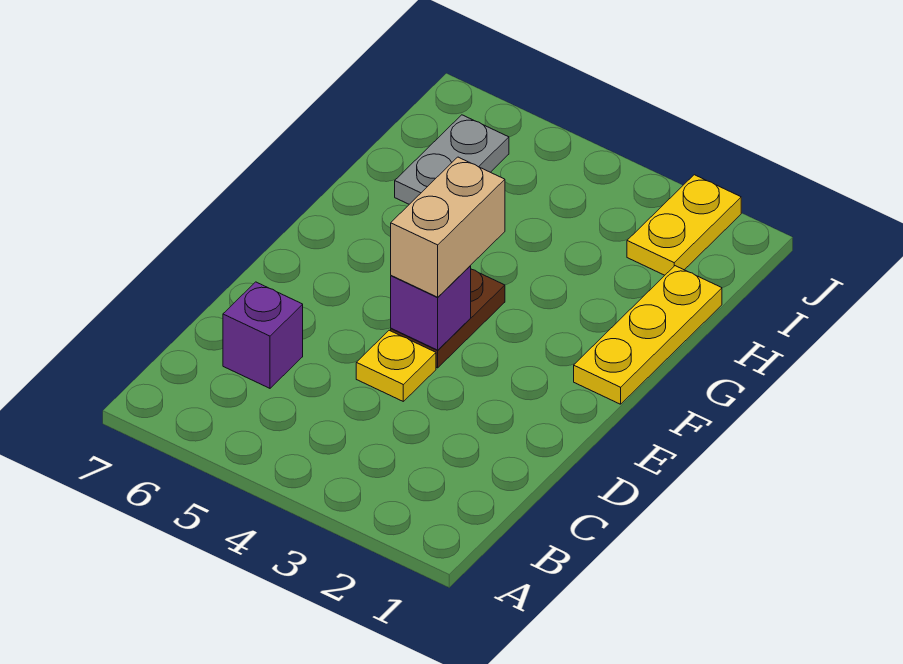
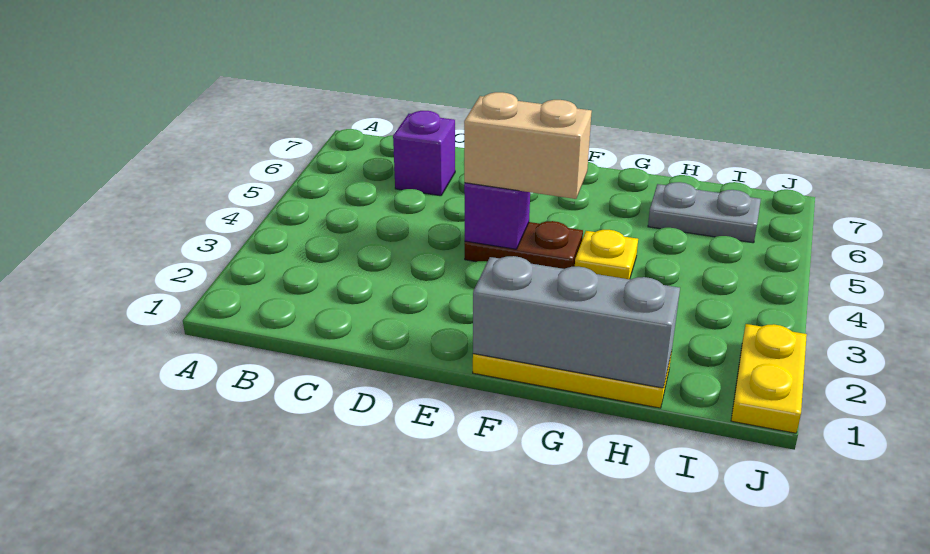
yellow plate D4 level 1 -> yellow plate G4 level 1
none -> grey brick F1:H1 level 2
yellow plate I2:J2 level 1 -> yellow plate J1:J2 level 1

